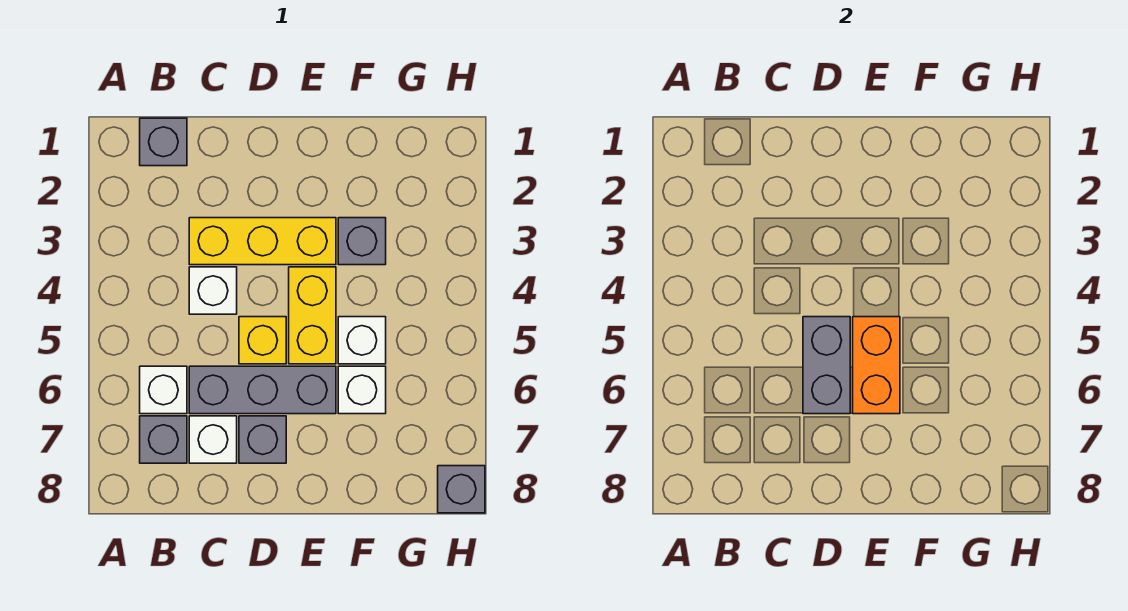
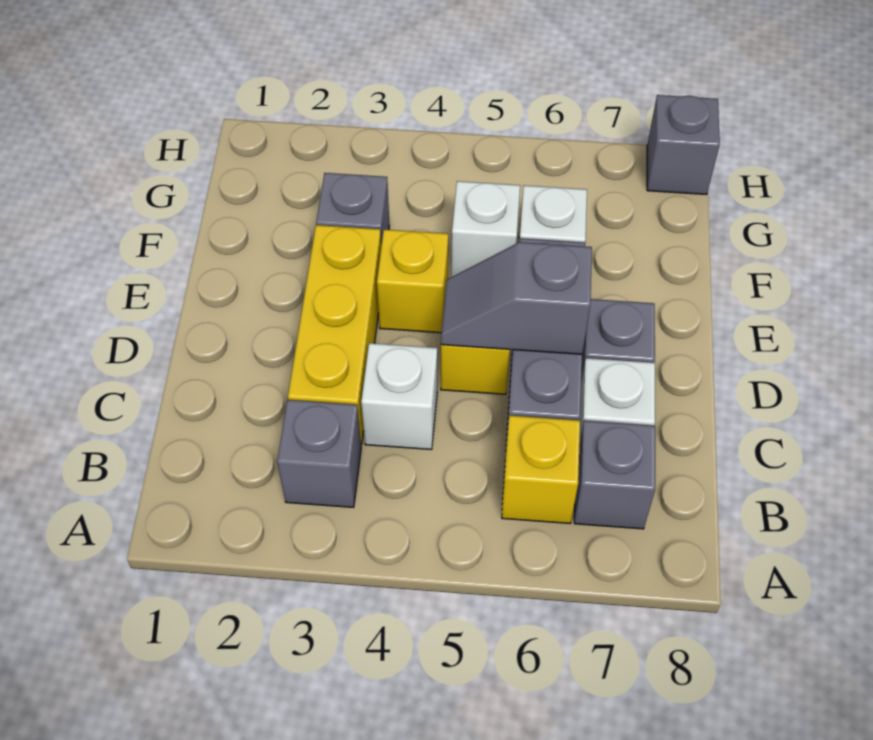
grey brick B1 level 1 -> grey brick B3 level 1
white brick B6 level 1 -> yellow brick B6 level 1
grey brick D5:D6 level 2 -> grey slope D5:D6 level 2 top 6
yellow brick E4:E5 level 1 -> yellow brick E4 level 1
orange brick E5:E6 level 2 -> none

